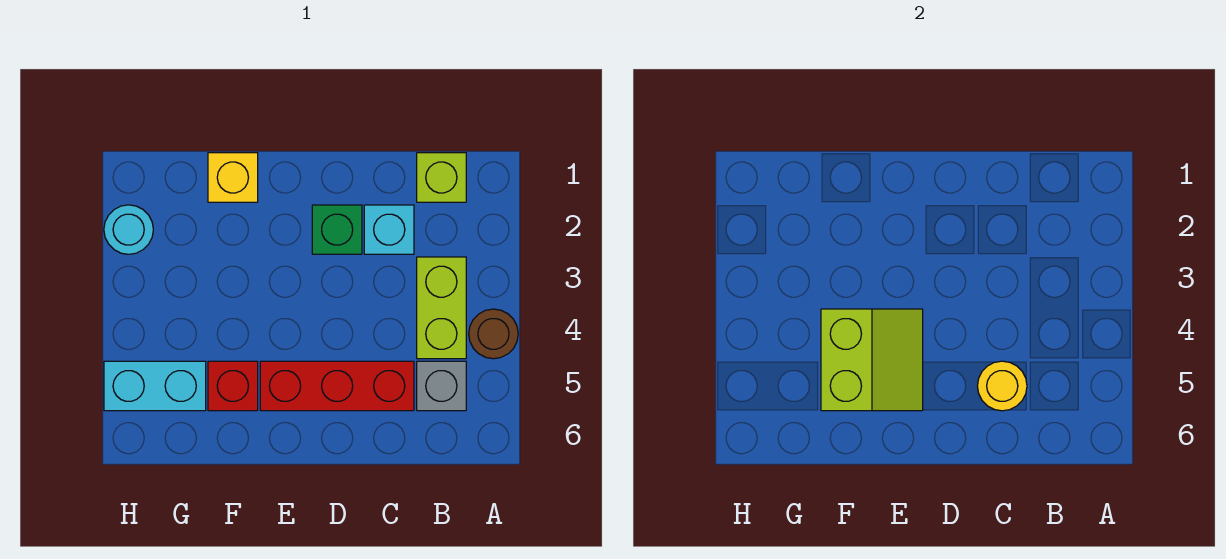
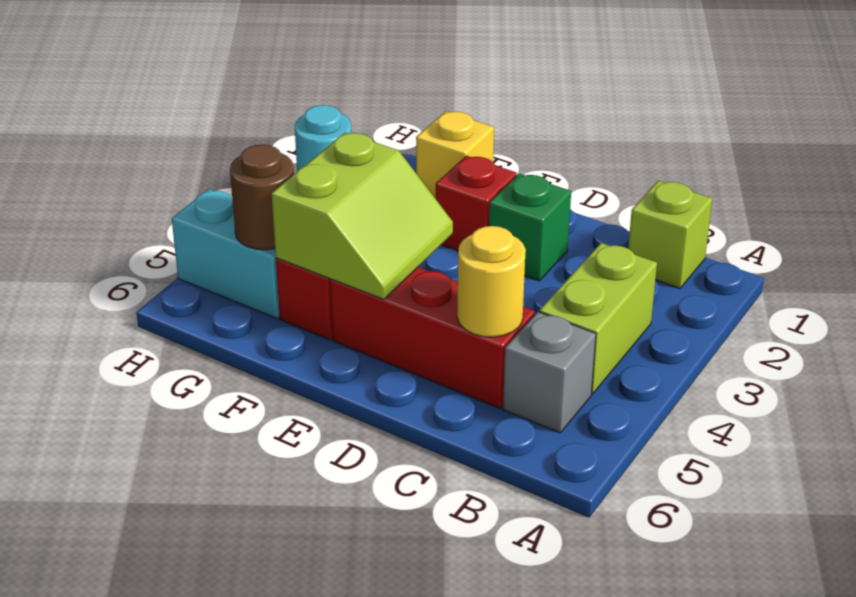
brown round brick A4 level 1 -> brown round brick G5 level 2
cyan brick C2 level 1 -> none
none -> red brick E2 level 1

